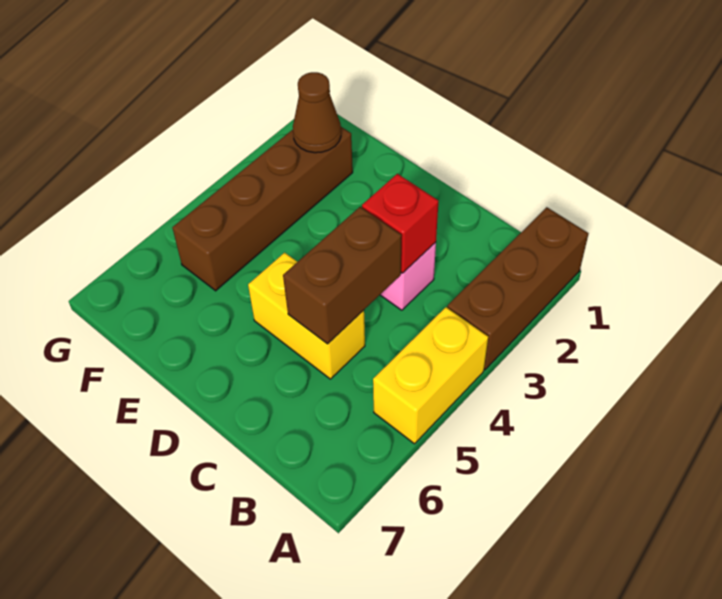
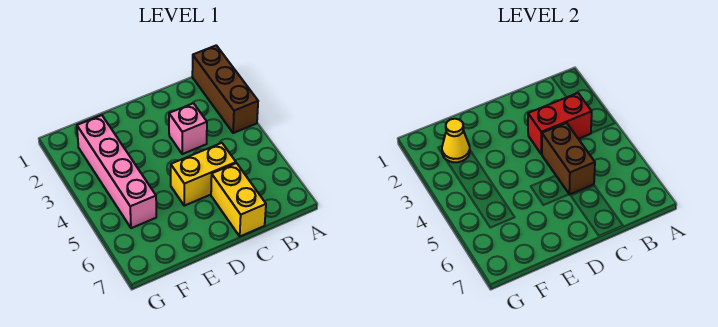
yellow brick A4:A5 level 1 -> yellow brick C6:C7 level 1
red brick C3 level 2 -> red brick B3:C3 level 2
brown brick F2:F5 level 1 -> pink brick F2:F5 level 1
brown cone F2 level 2 -> yellow cone F2 level 2

